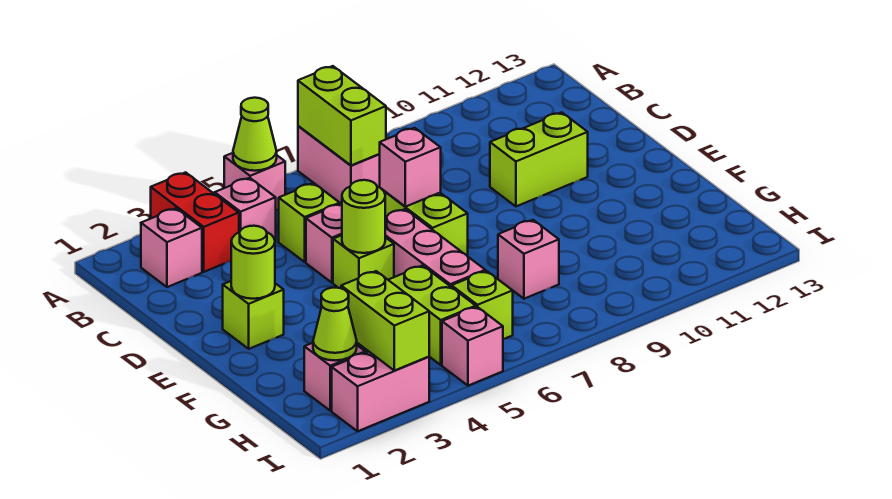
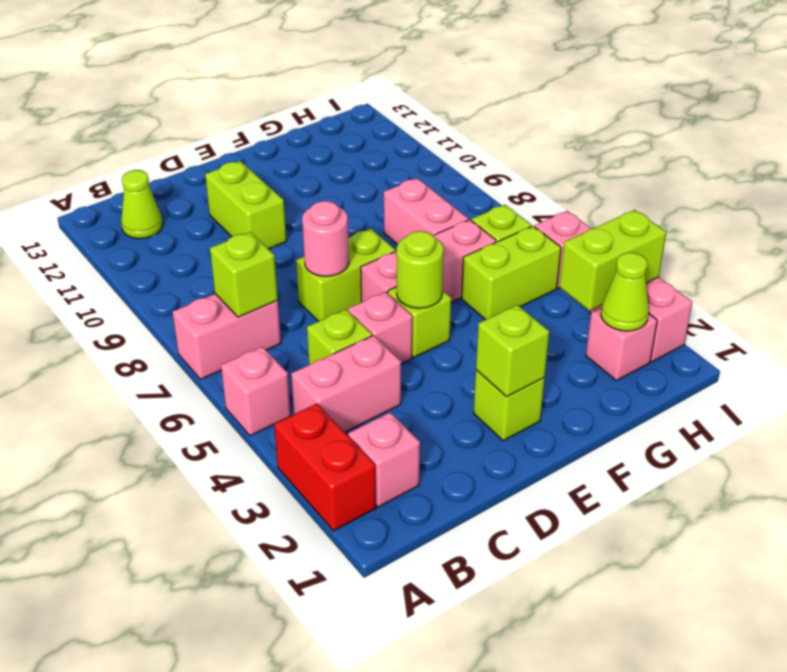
red brick A3:B3 level 1 -> red brick A2:A3 level 1
lime cone A5 level 2 -> lime cone B12 level 1
lime brick A7:B7 level 2 -> lime brick B7 level 2
pink brick B4 level 1 -> pink brick B4:C4 level 1
pink brick D7 level 2 -> pink round brick D7 level 2
lime round brick E2 level 2 -> lime brick E2 level 2
pink brick G8 level 1 -> pink brick G7:G8 level 1

